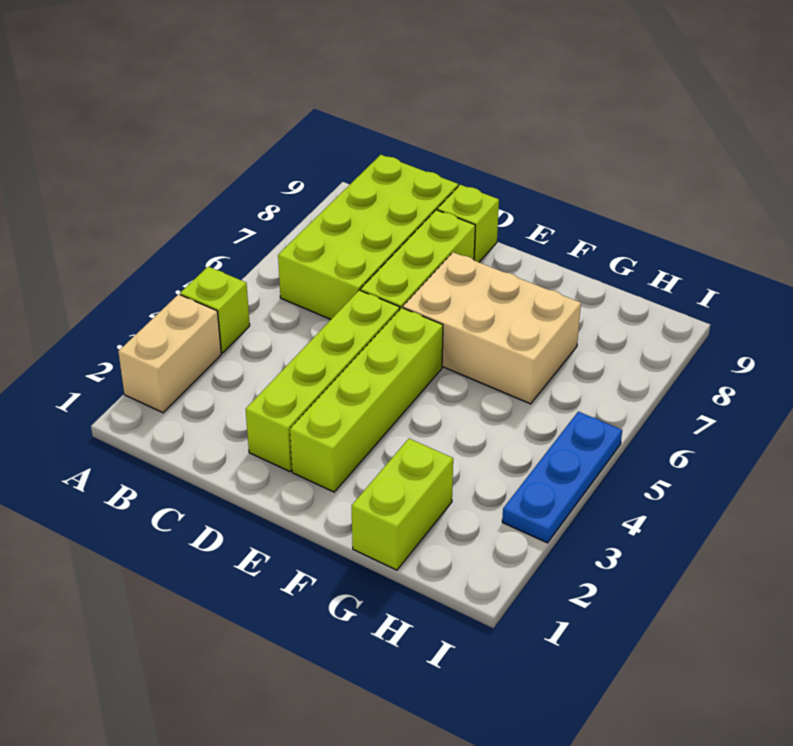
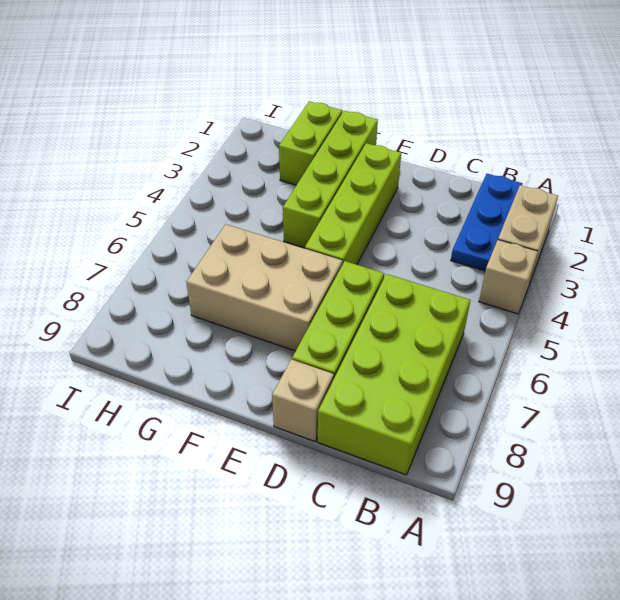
lime brick A4 level 1 -> tan brick A4 level 1
lime brick D2:D5 level 1 -> lime brick F1:F4 level 1
lime brick D9 level 1 -> tan brick D9 level 1
blue plate I3:I5 level 1 -> blue plate B1:B3 level 1

